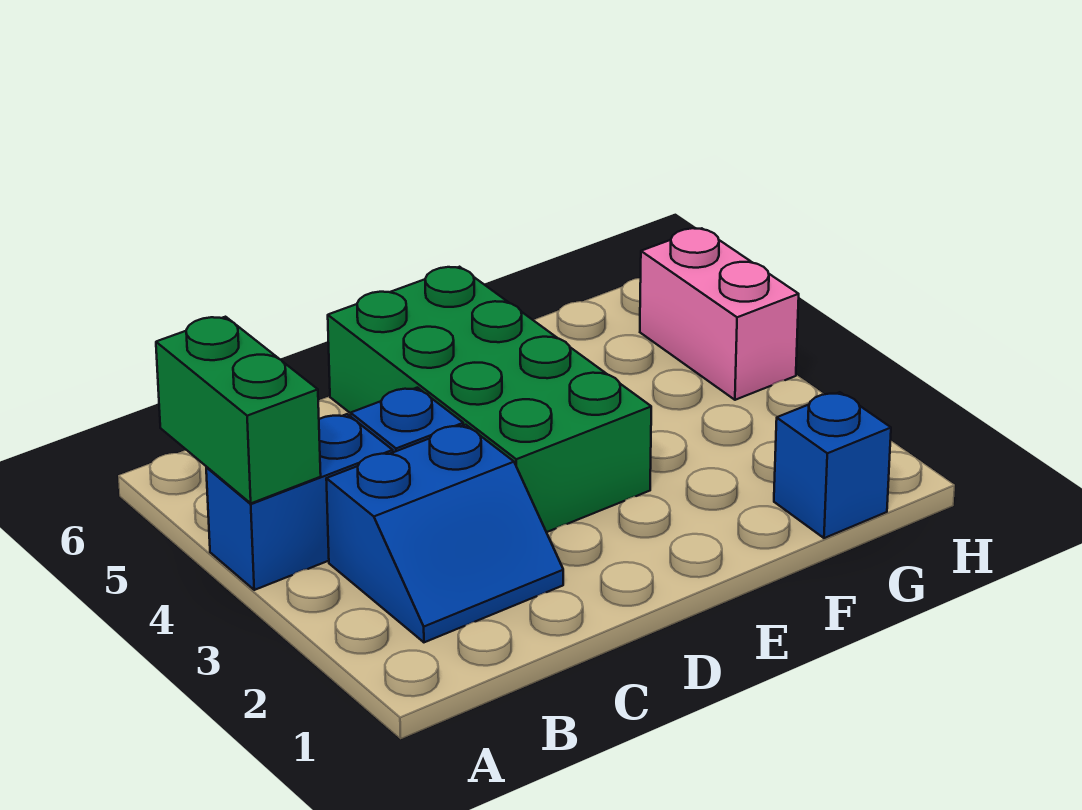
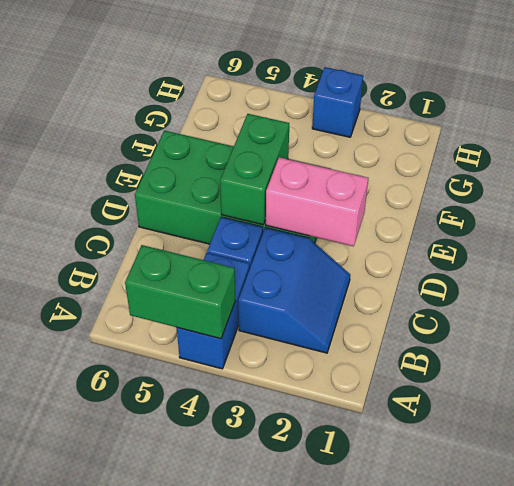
none -> green brick D4:E4 level 2
blue brick G1 level 1 -> blue brick H3 level 1
pink brick H4:H5 level 1 -> pink brick D2:D3 level 2

